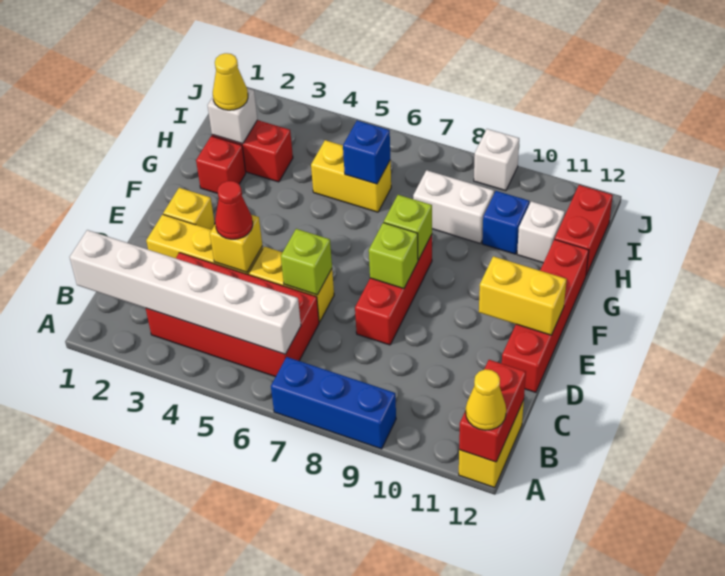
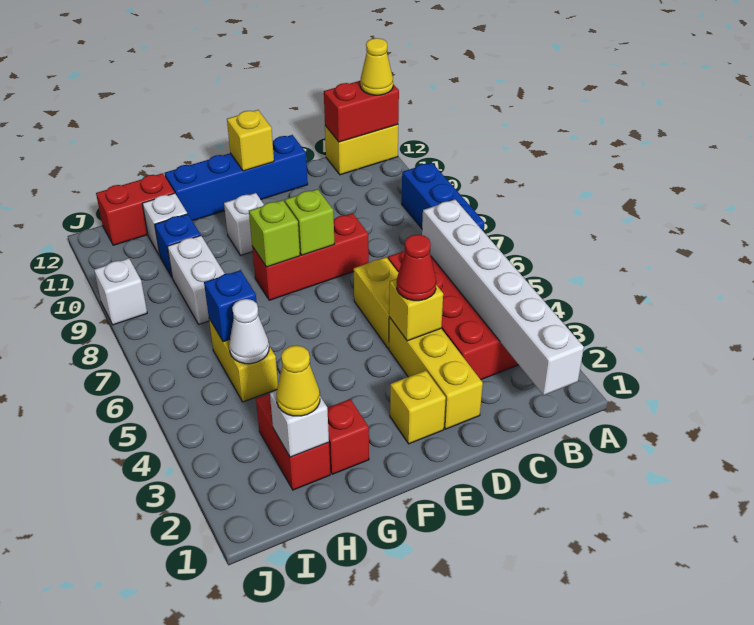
lime brick D6 level 2 -> none
red brick D12:G12 level 1 -> blue brick D12:G12 level 1
yellow brick E11:E12 level 2 -> yellow brick E12 level 2
none -> white brick F10 level 1
none -> white cone H5 level 2

